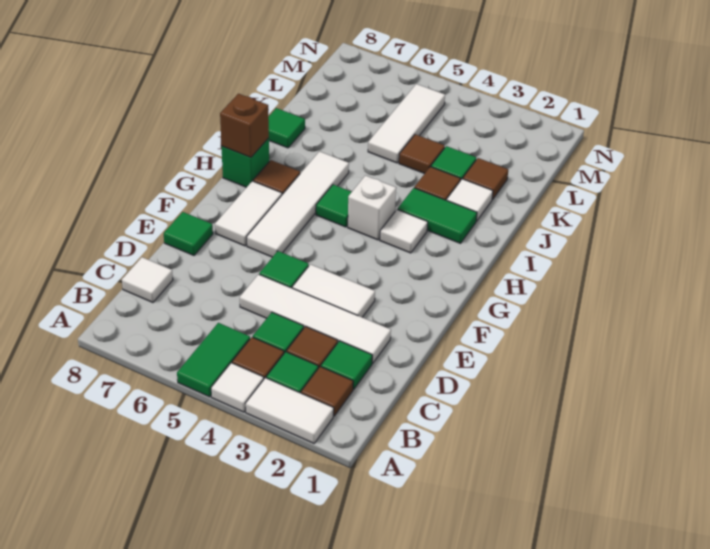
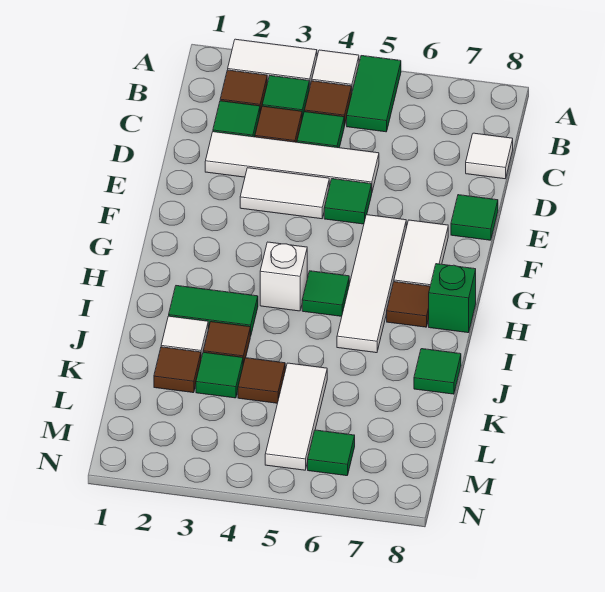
white tile H3 level 1 -> none
brown brick H8 level 2 -> none
none -> green tile M6 level 1

